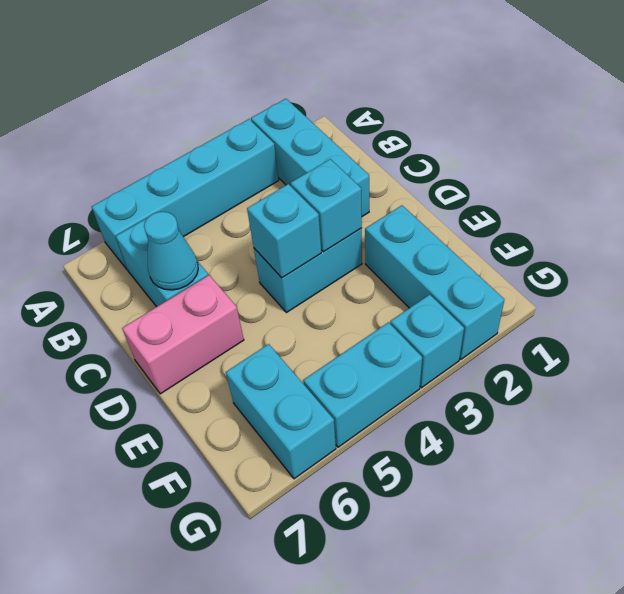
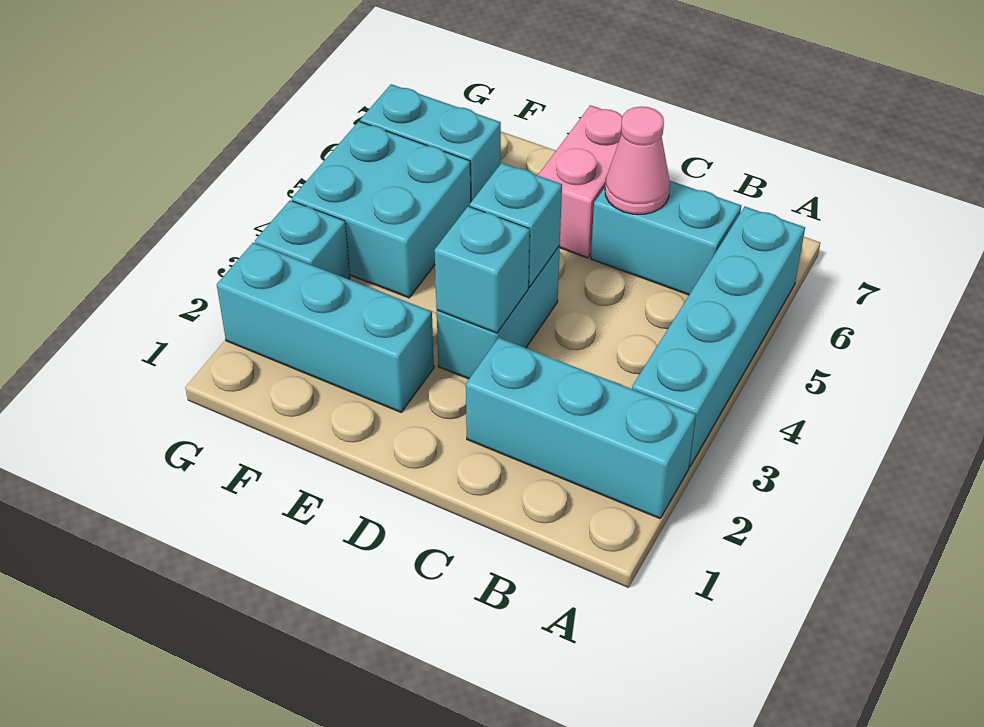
cyan cone C6 level 2 -> pink cone C6 level 2
cyan brick G4:G5 level 1 -> cyan brick F4:G5 level 1

